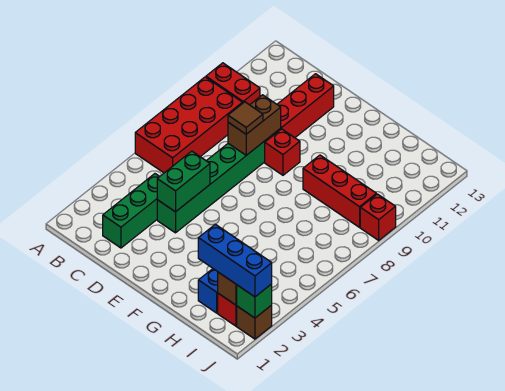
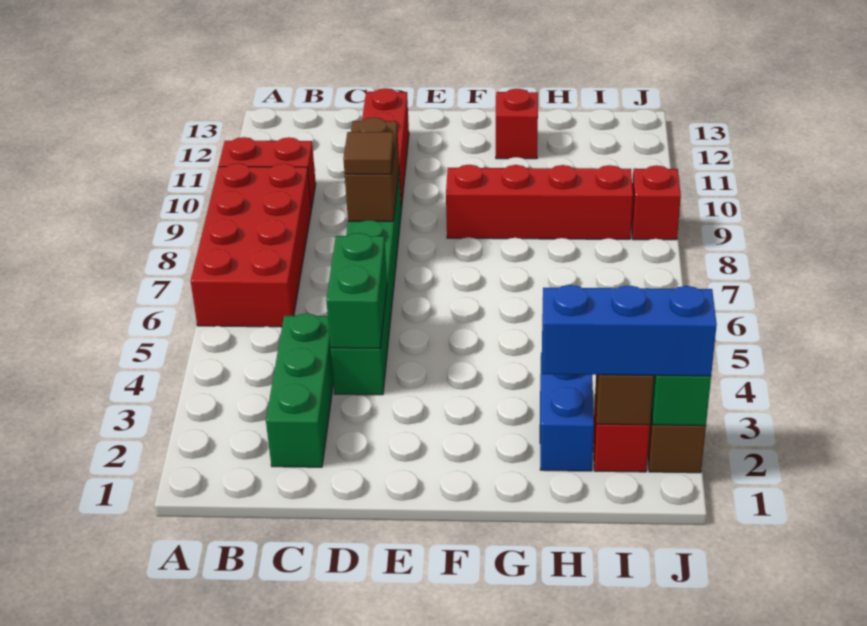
red brick E9 level 1 -> red brick G12 level 1
red brick G9:I9 level 1 -> red brick F9:I9 level 1

